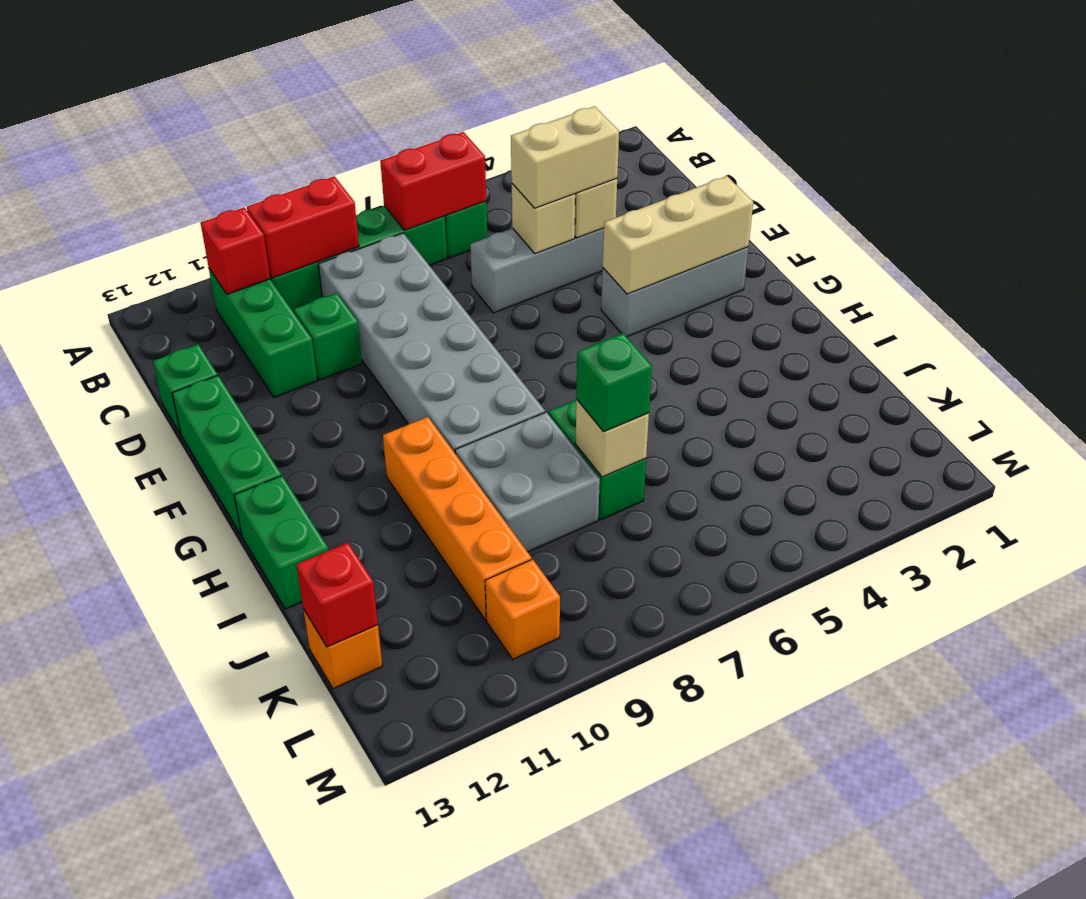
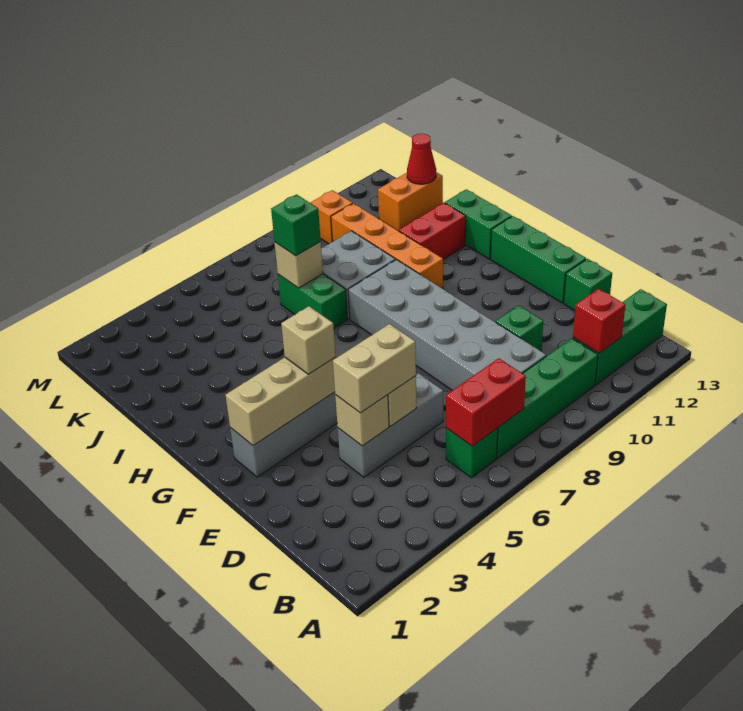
red brick B9:B10 level 2 -> red brick I11:I12 level 1
green brick B11:D11 level 1 -> green brick B11:B13 level 1
none -> tan brick F4 level 3
orange brick K13 level 1 -> orange brick K12:K13 level 1
red brick K13 level 2 -> red cone K13 level 2

